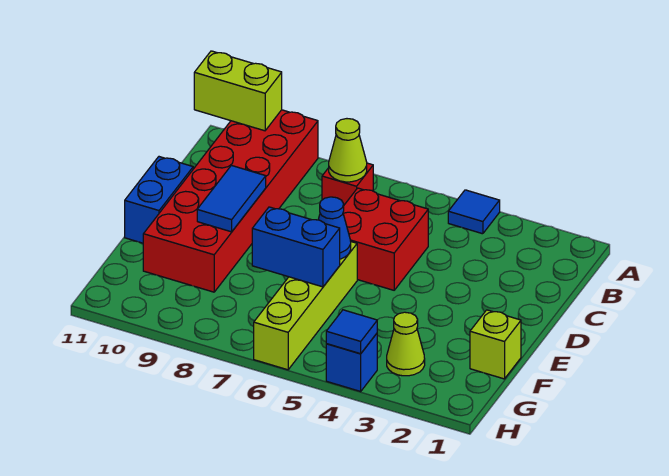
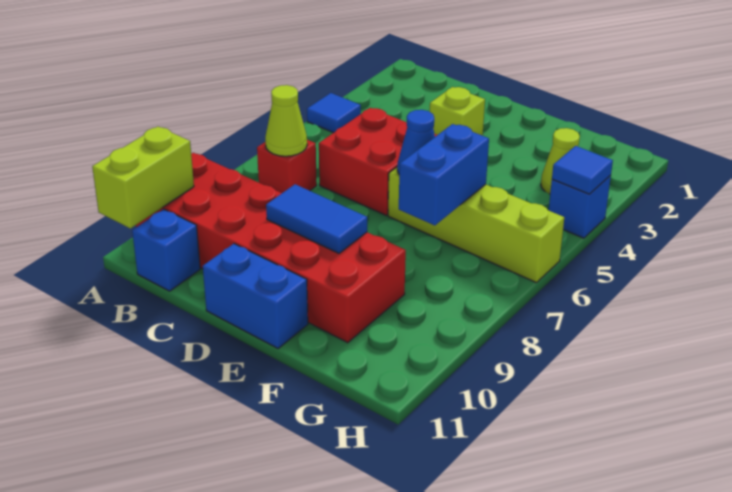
none -> blue brick B11 level 1
lime brick F1 level 1 -> lime brick D3 level 1

